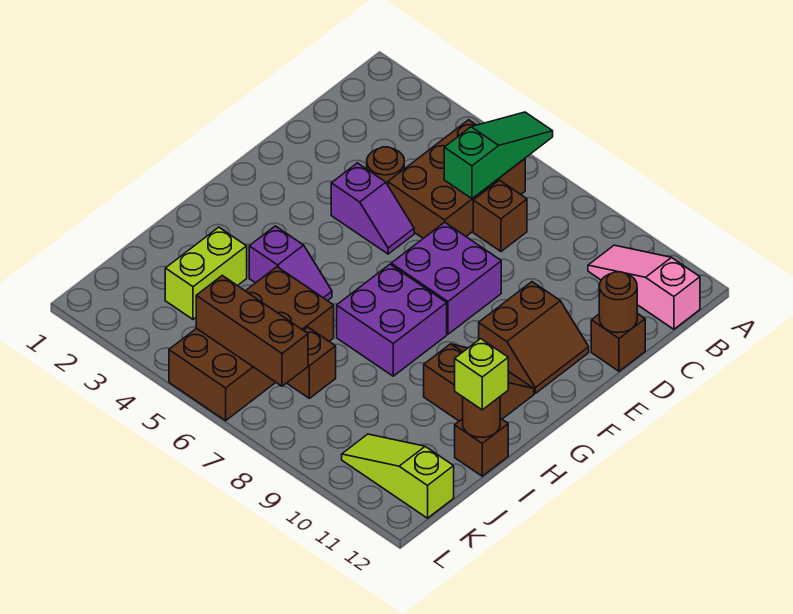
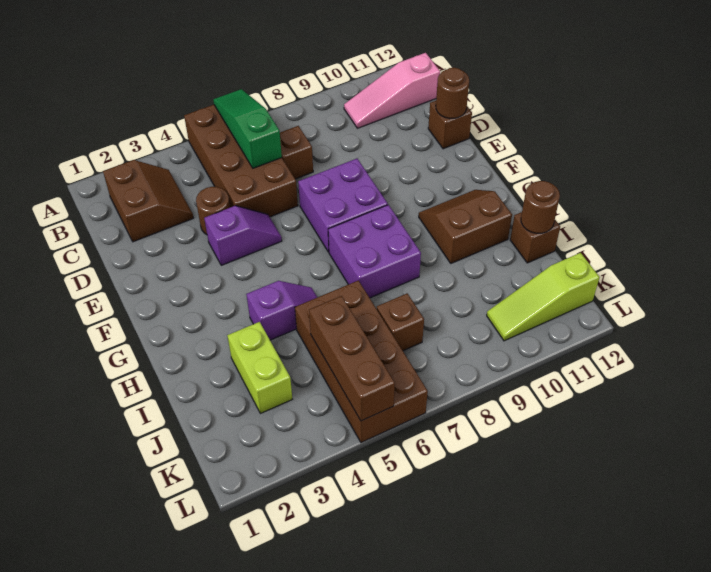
brown brick B5:D6 level 1 -> brown brick A5:D6 level 1
brown slope E10:F11 level 1 top 10 -> brown slope B2:C3 level 1 top 2
lime brick I12 level 3 -> none
brown brick K5:K7 level 2 -> brown brick J5:L5 level 2

